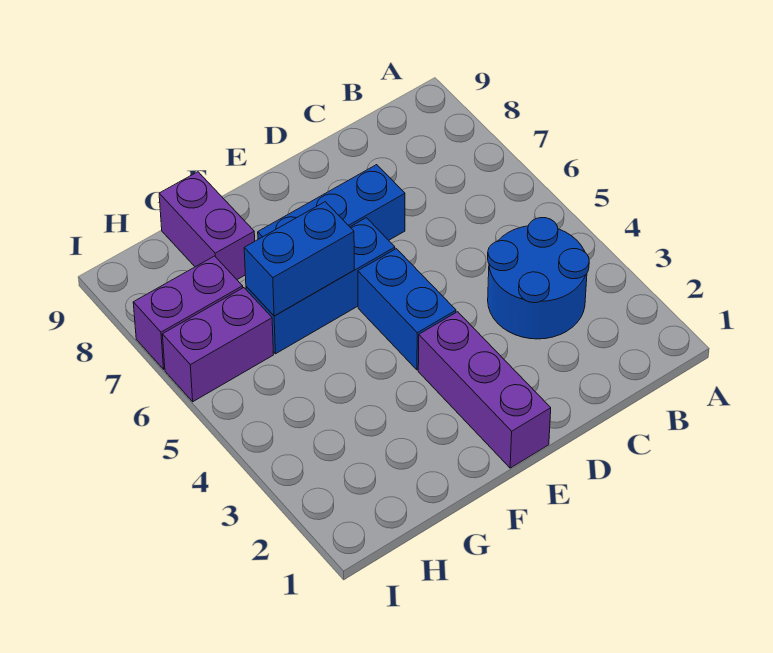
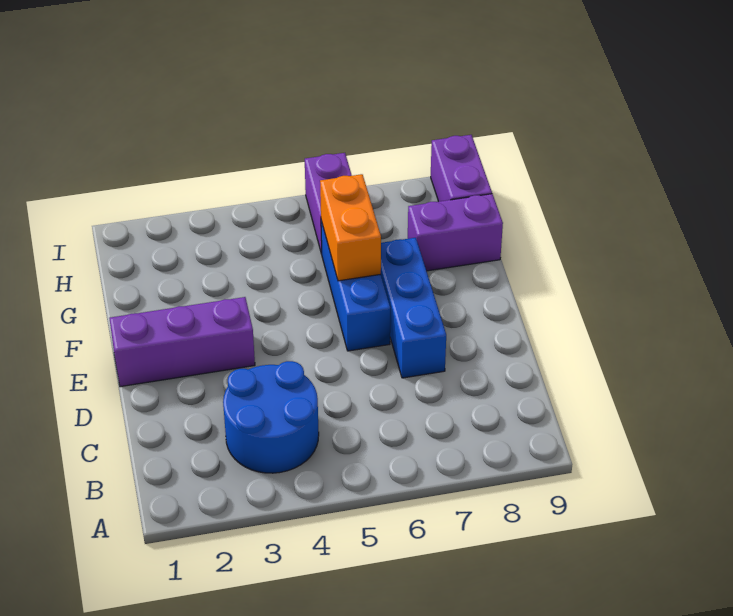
blue brick E4:E5 level 1 -> none
blue brick F6:G6 level 2 -> orange brick F6:G6 level 2
purple brick H7:I7 level 1 -> purple brick H9:I9 level 1

